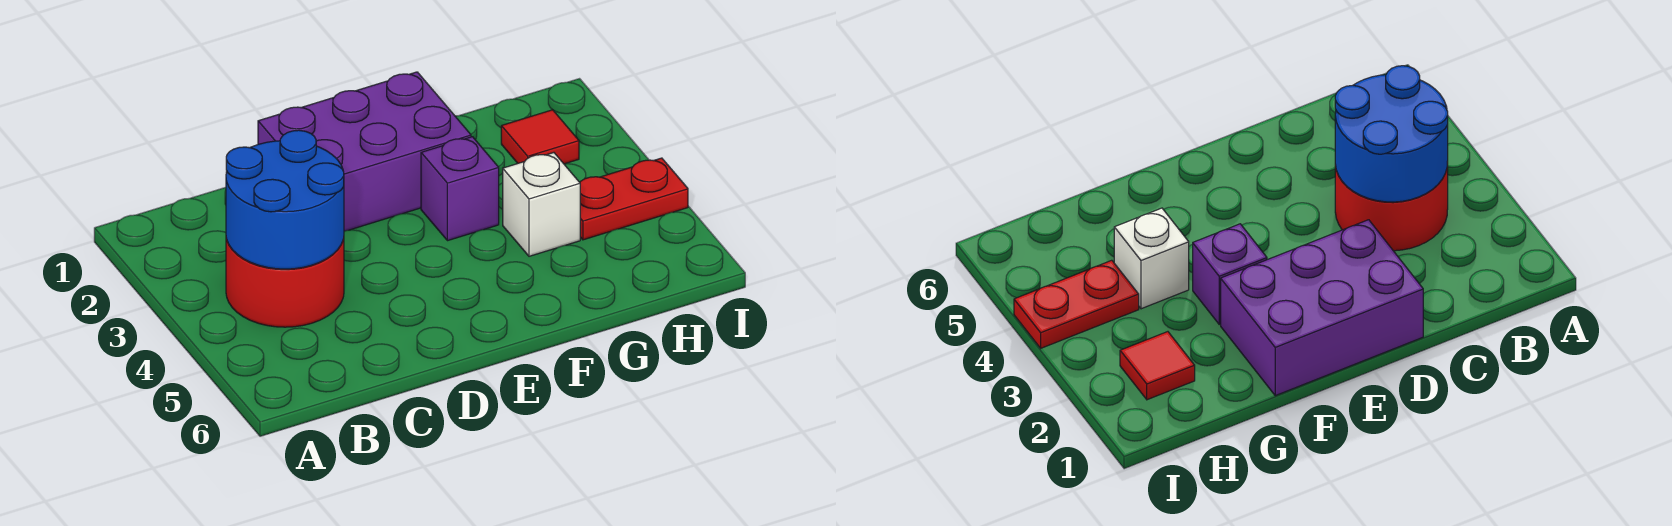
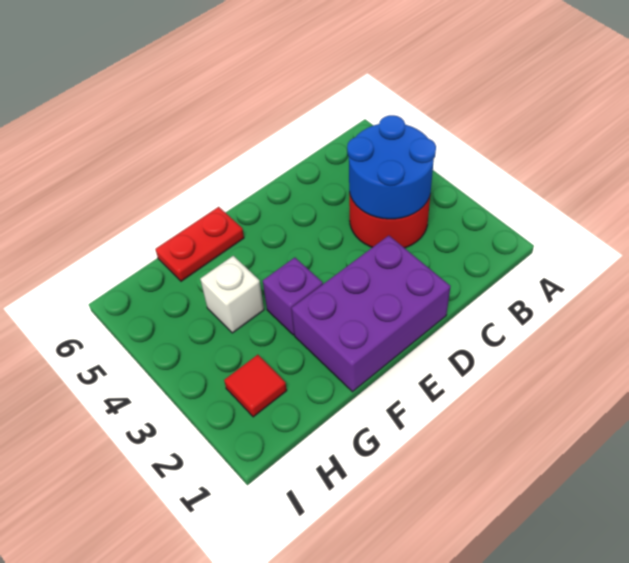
red plate H4:I4 level 1 -> red plate F6:G6 level 1

